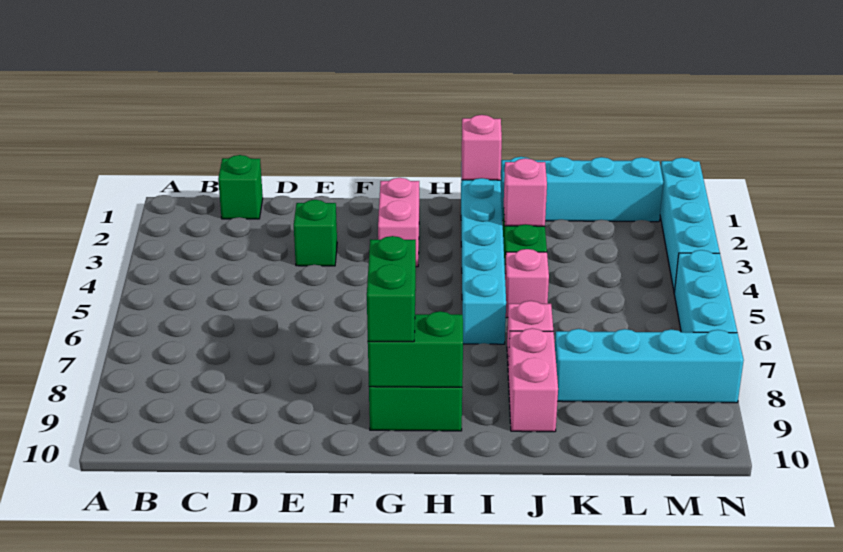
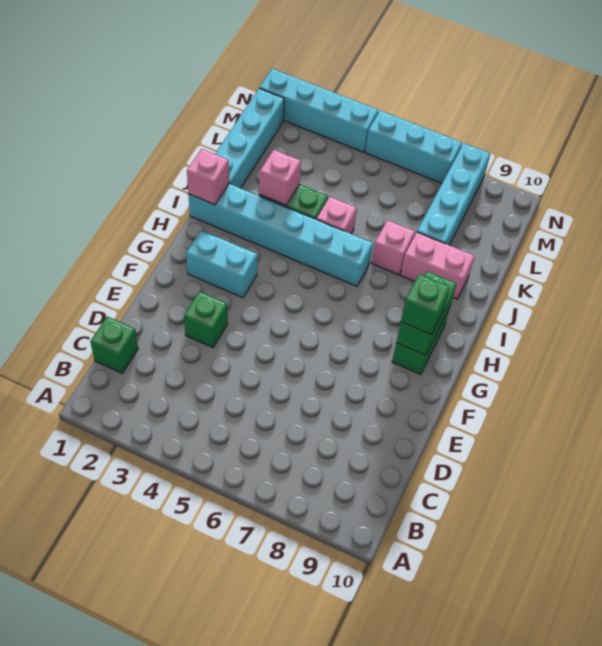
pink brick G2:G3 level 1 -> cyan brick G2:G3 level 1
green brick G8:G9 level 3 -> green brick G9 level 3

